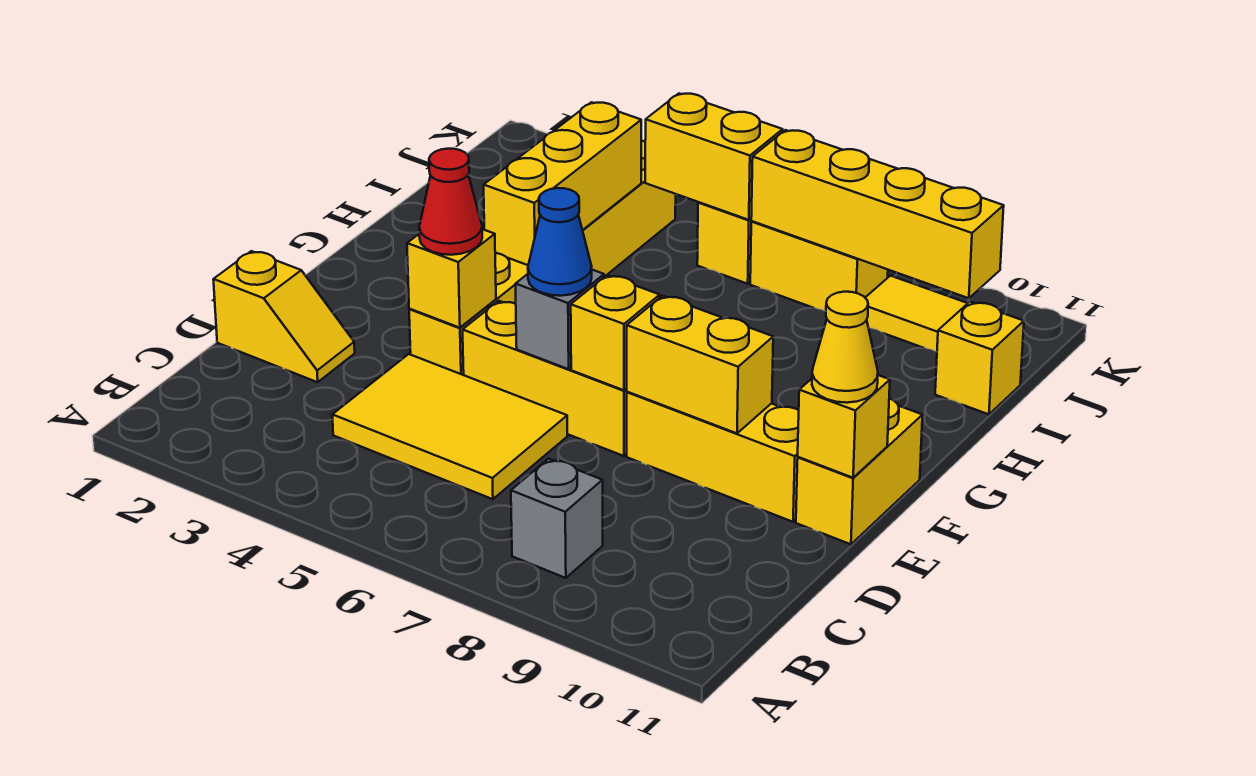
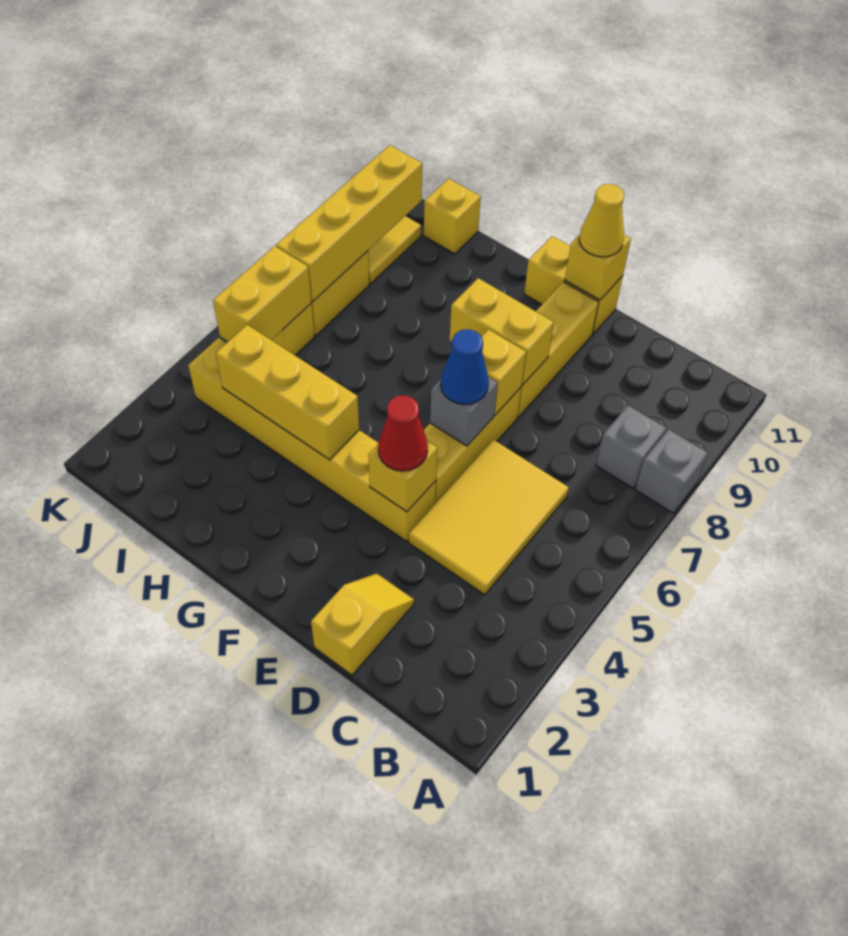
none -> grey brick A8 level 1
yellow brick E8:E9 level 2 -> yellow brick E8:F8 level 2

